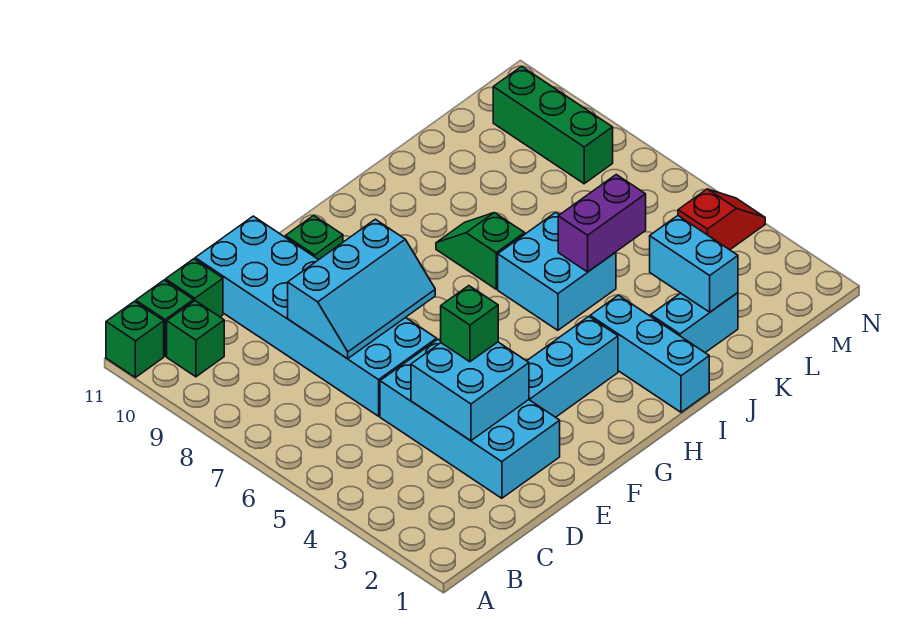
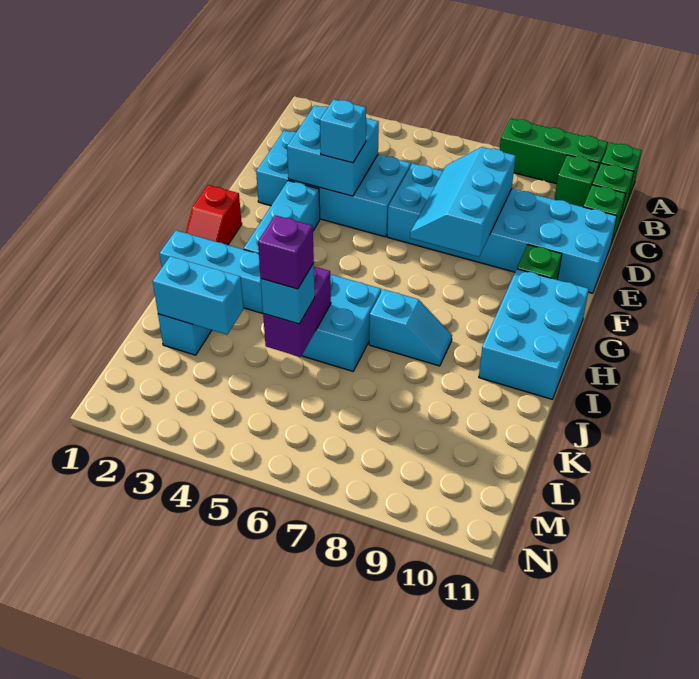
green brick E4 level 3 -> cyan brick E4 level 3
none -> cyan brick G10:I11 level 1
green slope I7:I8 level 1 top 7 -> cyan slope I7:I8 level 1 top 7
none -> cyan brick K5 level 3
none -> purple brick K5 level 4
red slope M4:N4 level 1 top M -> red slope G1:H1 level 1 top G
green brick M8:M10 level 1 -> green brick A8:A10 level 1

